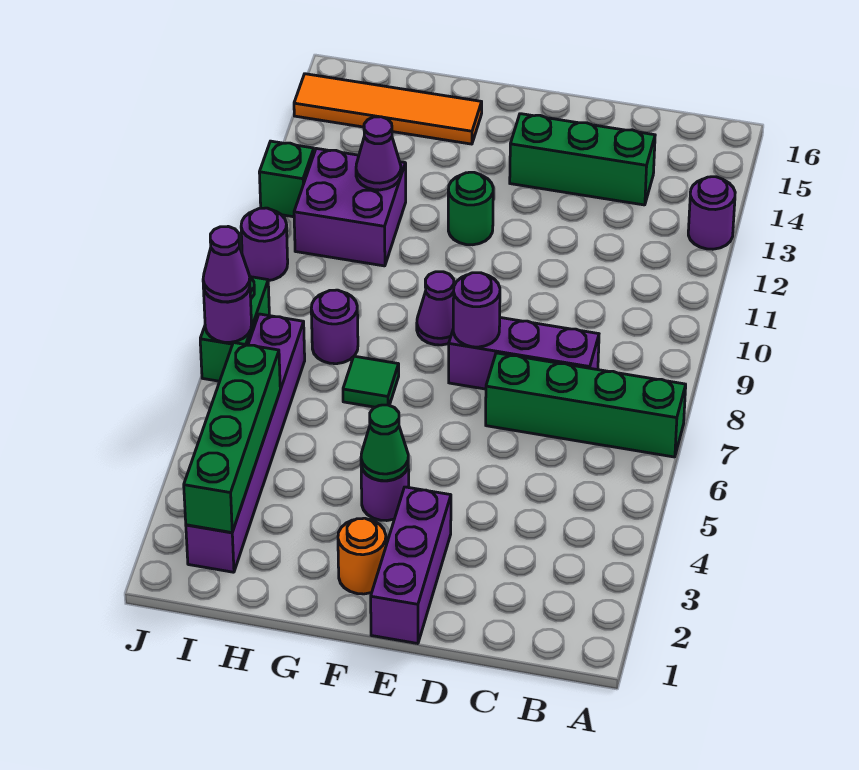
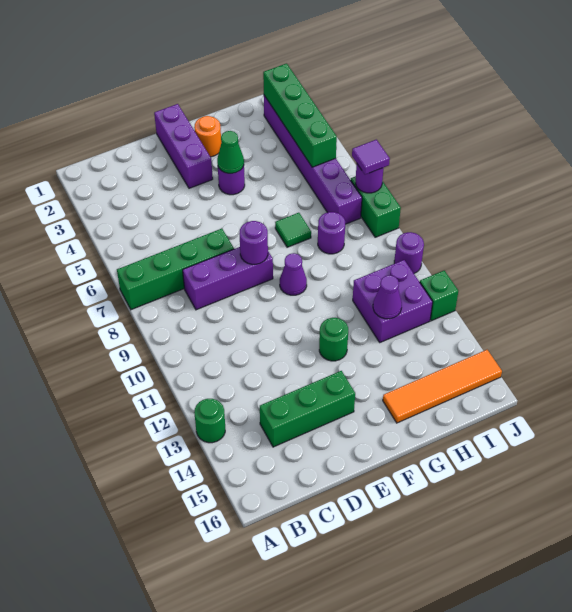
purple round brick A13 level 1 -> green round brick A13 level 1
purple cone J7 level 3 -> purple tile J7 level 3

